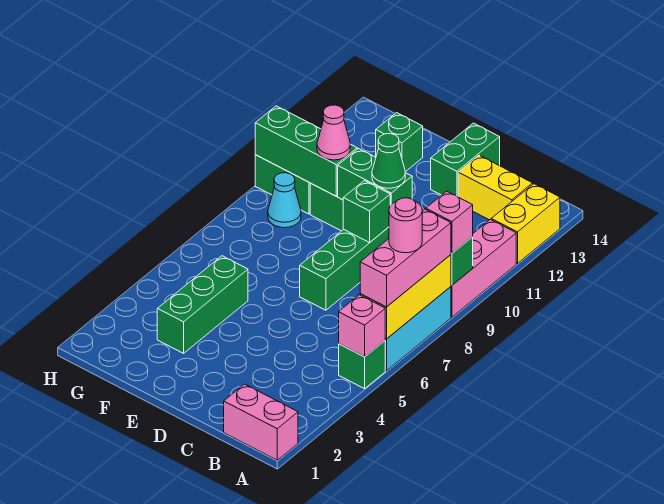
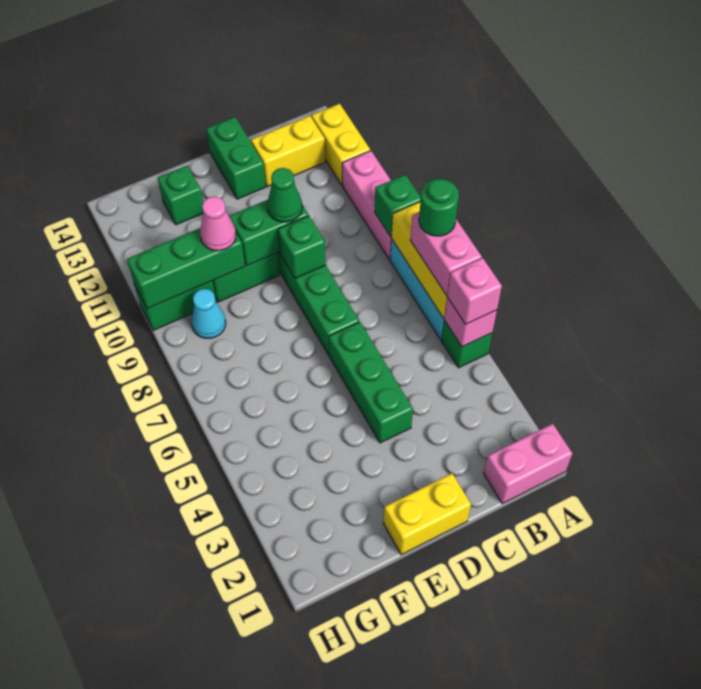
pink brick A6:A8 level 3 -> pink brick A6:A7 level 3
pink round brick A7 level 4 -> green round brick A7 level 4
pink brick A9 level 3 -> pink brick A5 level 3
none -> yellow brick D1:E1 level 1
green brick F3:F5 level 1 -> green brick D4:D6 level 1

